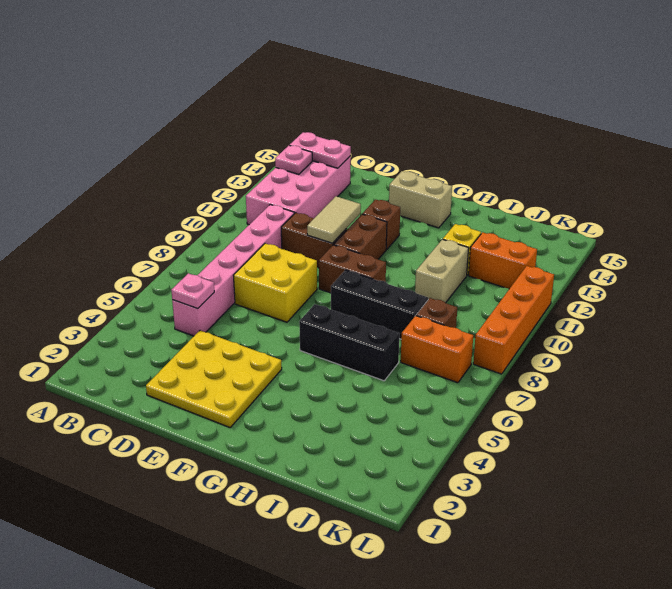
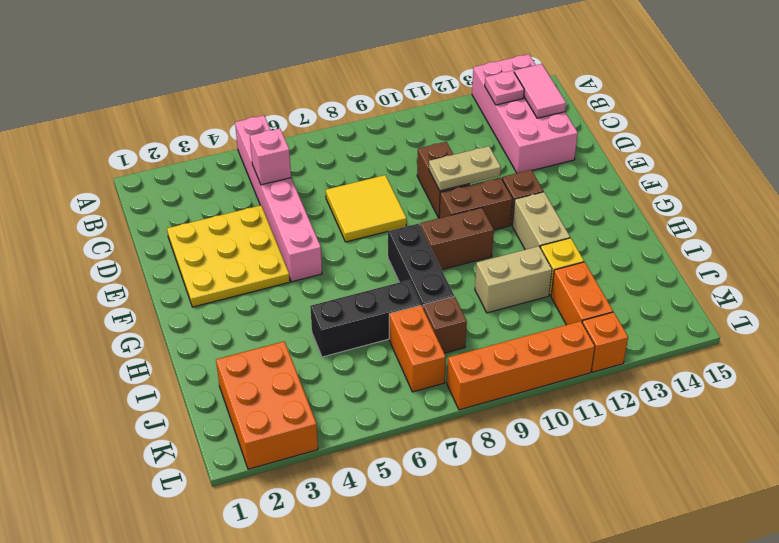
pink brick B11:C14 level 1 -> pink brick A13:D14 level 1
pink plate B14:C14 level 2 -> pink tile B14:C14 level 2
pink brick C5:C10 level 1 -> pink brick A5:F5 level 1
pink plate C5 level 2 -> pink brick C5 level 2
yellow brick D7:E8 level 1 -> yellow tile D7:E8 level 1
tan tile E10:E11 level 2 -> tan plate E10:E11 level 2
brown brick F9:G9 level 1 -> brown brick G9:G10 level 1
tan brick F14:G14 level 1 -> tan brick G12:H12 level 1
black brick G6:I6 level 1 -> black brick I5:I7 level 1
none -> orange brick J2:L3 level 1
none -> orange brick L12 level 1

